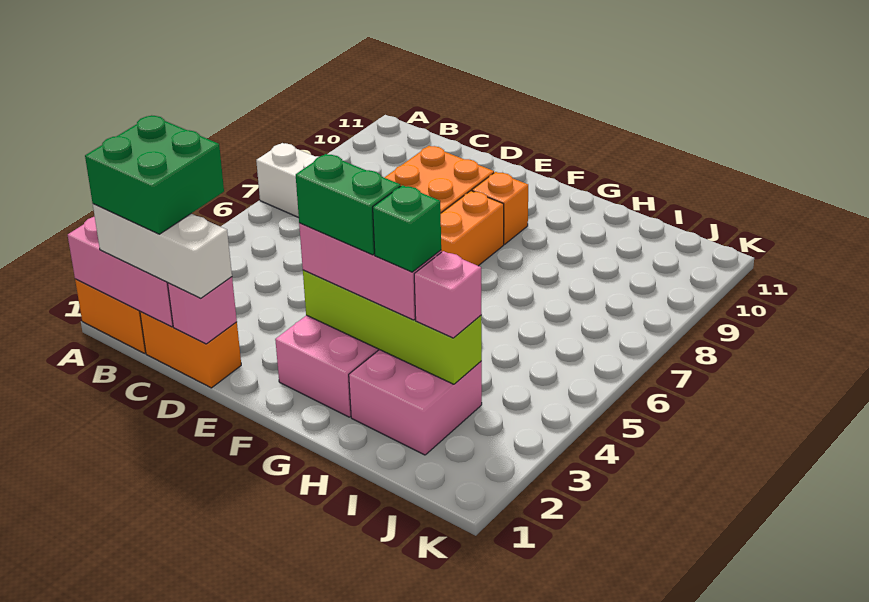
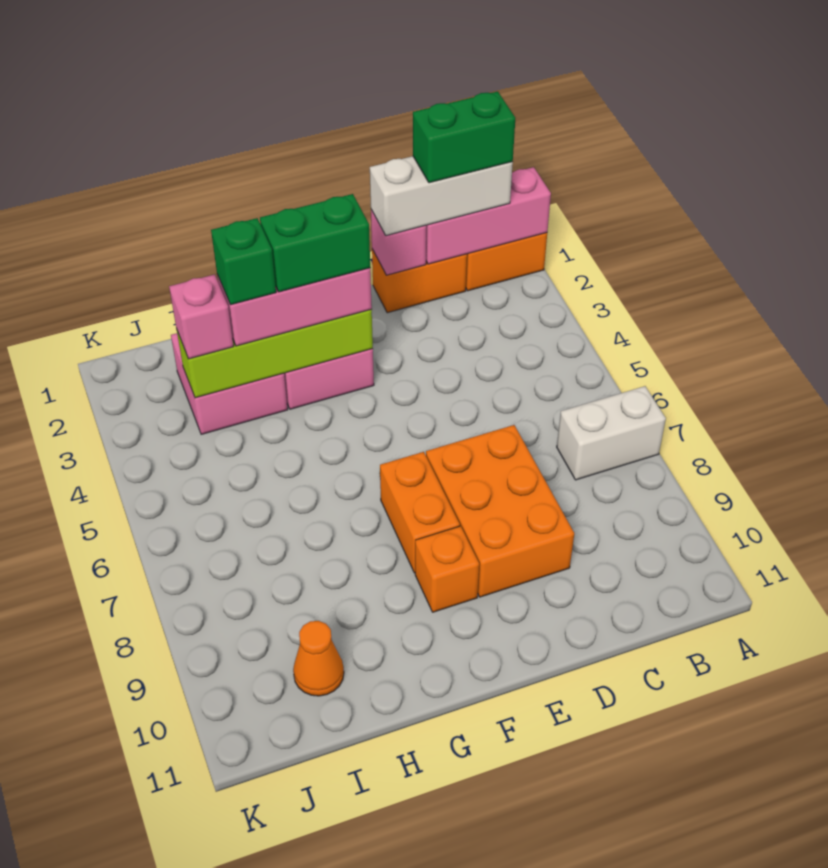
green brick B1:C2 level 4 -> green brick B1:C1 level 4
none -> orange cone I10 level 1

